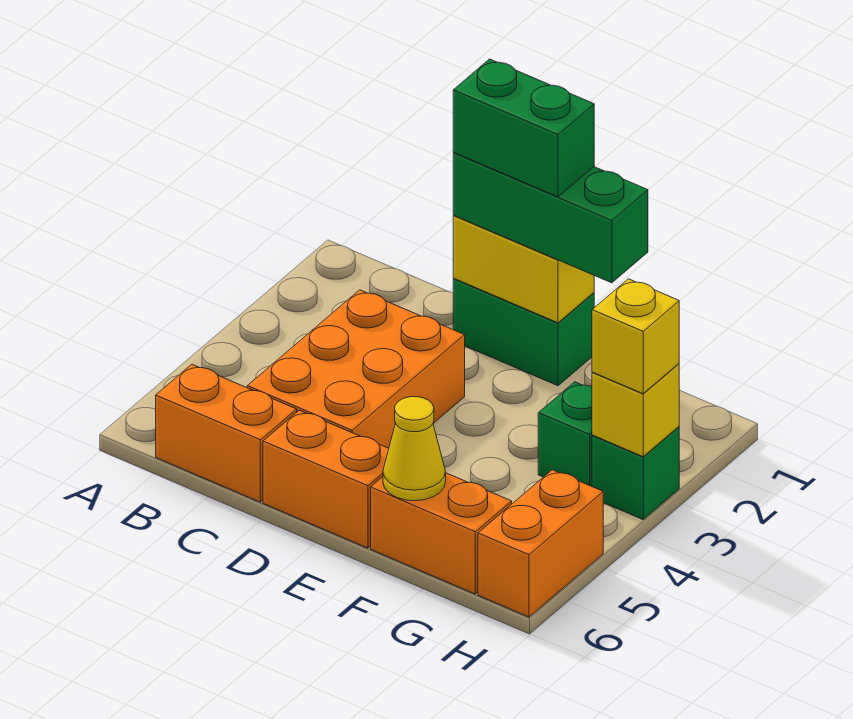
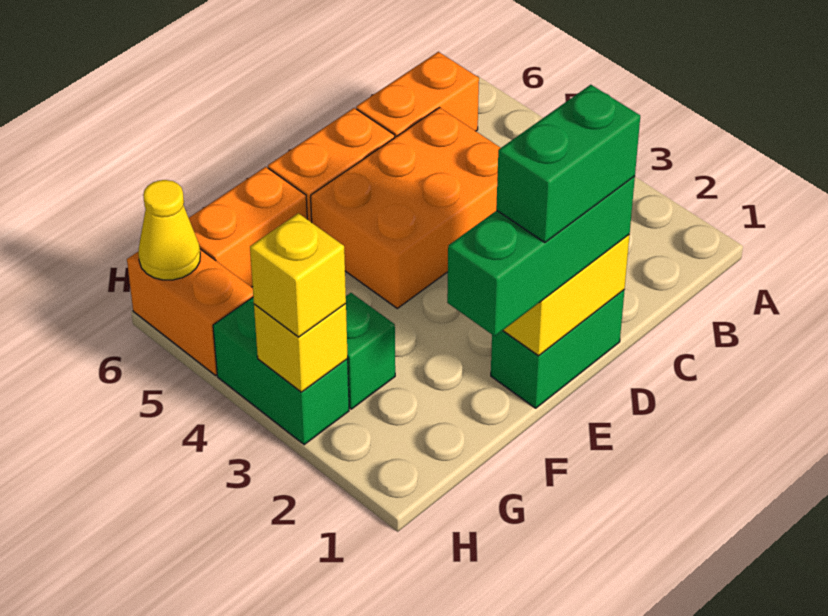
orange brick C3:D5 level 1 -> orange brick C4:E5 level 1
yellow cone F6 level 2 -> yellow cone H6 level 2
green brick H3 level 1 -> green brick H3:H4 level 1

